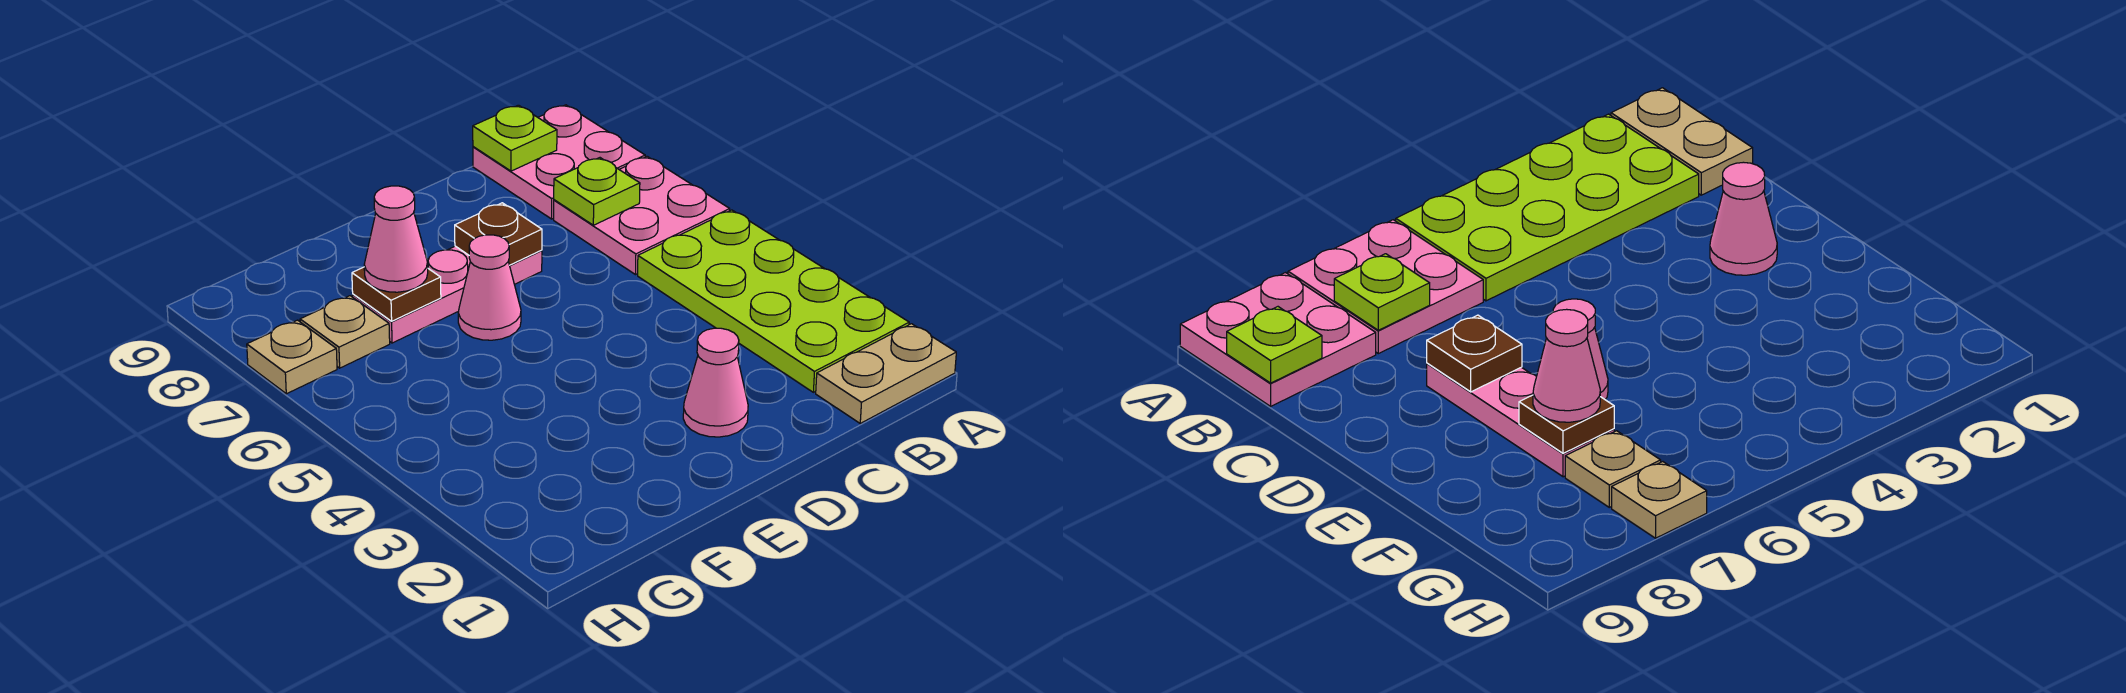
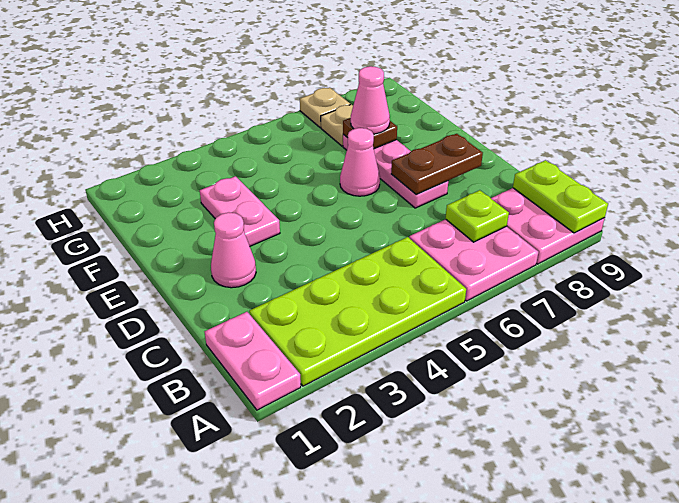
tan plate A1:B1 level 1 -> pink plate A1:B1 level 1
lime plate B9 level 2 -> lime plate A9:B9 level 2
brown plate D7 level 2 -> brown plate D7:D8 level 2
none -> pink plate E3:F3 level 1

